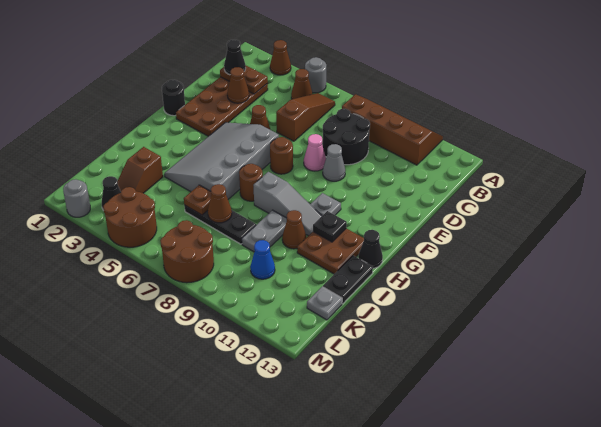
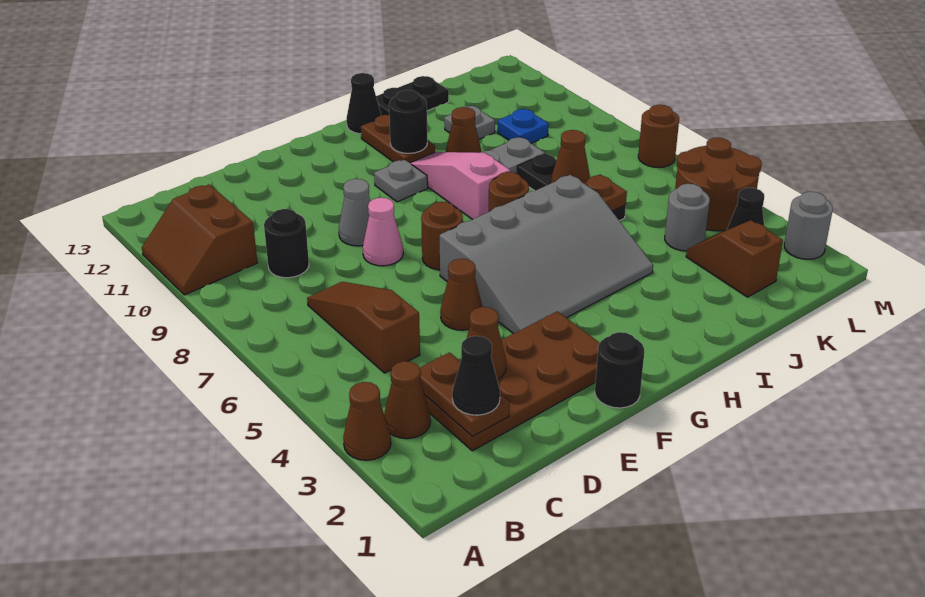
grey round brick A5 level 1 -> grey round brick K4 level 1
brown slope A8:B11 level 1 top B -> brown slope A10:B11 level 1 top B
brown cone B5 level 1 -> brown cone B3 level 1
brown slope B6:D6 level 1 top D -> brown slope C5:C7 level 1 top 5
black round brick C8:D9 level 1 -> black round brick C9 level 1
grey slope H8:H10 level 1 top 8 -> pink slope H8:H10 level 1 top 8
brown plate H11:I12 level 1 -> brown plate H11:H12 level 1
black plate H11 level 2 -> black round brick H11 level 2
brown slope J3:K3 level 1 top J -> brown slope K2:K3 level 1 top 2
blue cone K10 level 1 -> blue plate K10 level 1
grey plate K13 level 1 -> grey plate J11 level 1
brown round brick L7:M8 level 1 -> brown round brick M7 level 1

